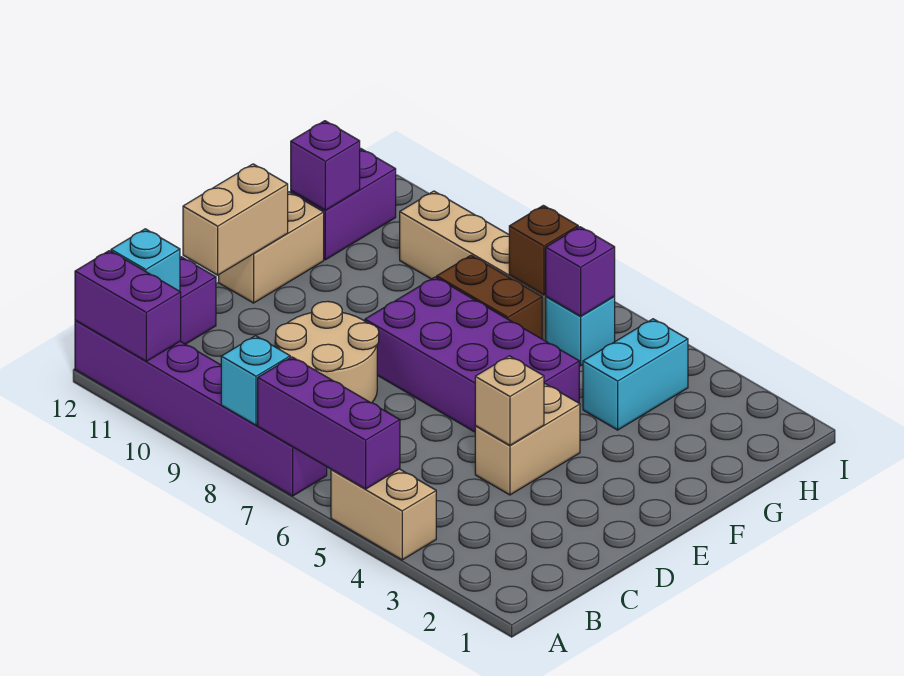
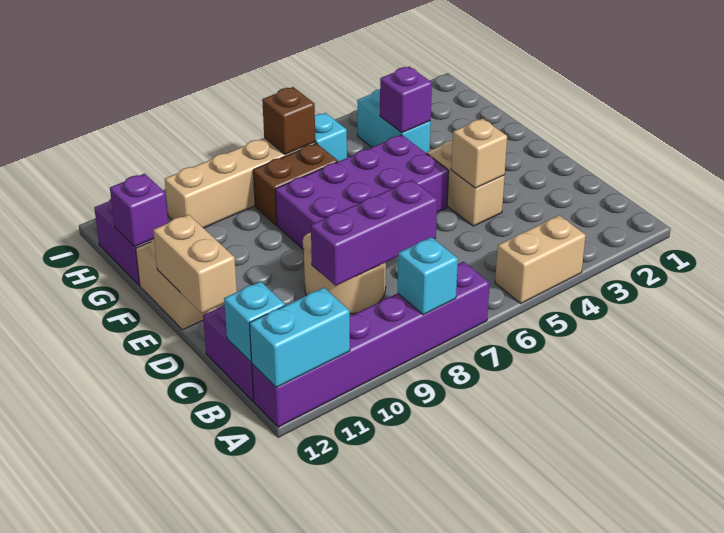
purple brick A5:A7 level 2 -> purple brick C7:C9 level 2
purple brick A11:A12 level 2 -> cyan brick A11:A12 level 2
purple brick H6 level 2 -> purple brick G4 level 2

